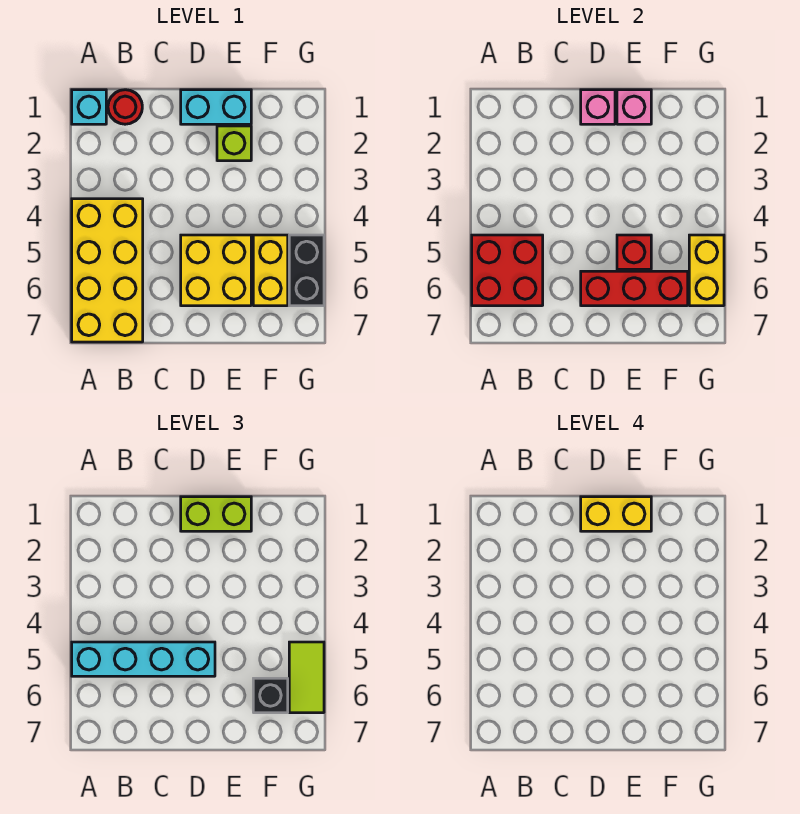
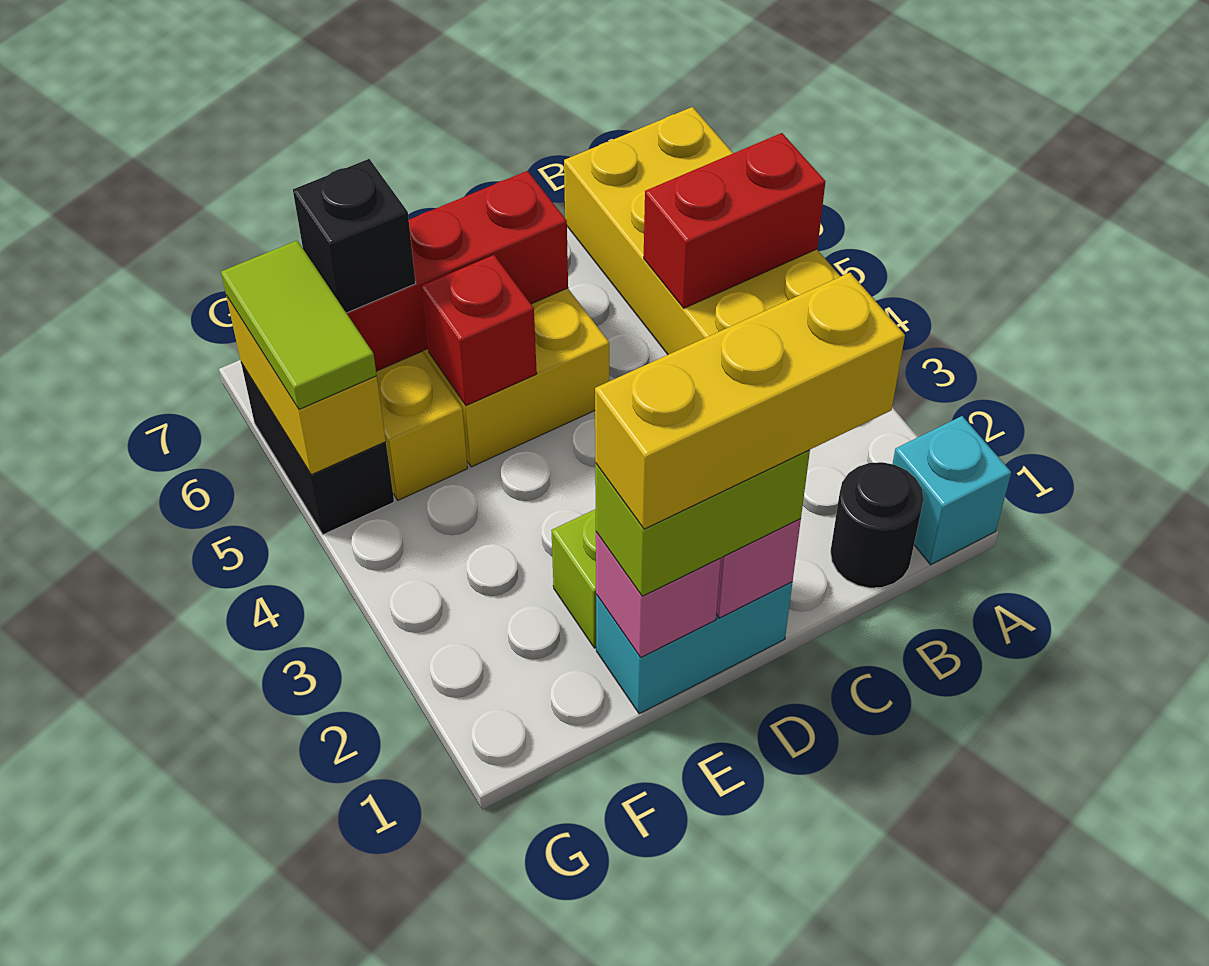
red brick A5:B6 level 2 -> red brick A5:B5 level 2
cyan brick A5:D5 level 3 -> none
red round brick B1 level 1 -> black round brick B1 level 1
yellow brick D1:E1 level 4 -> yellow brick C1:E1 level 4

